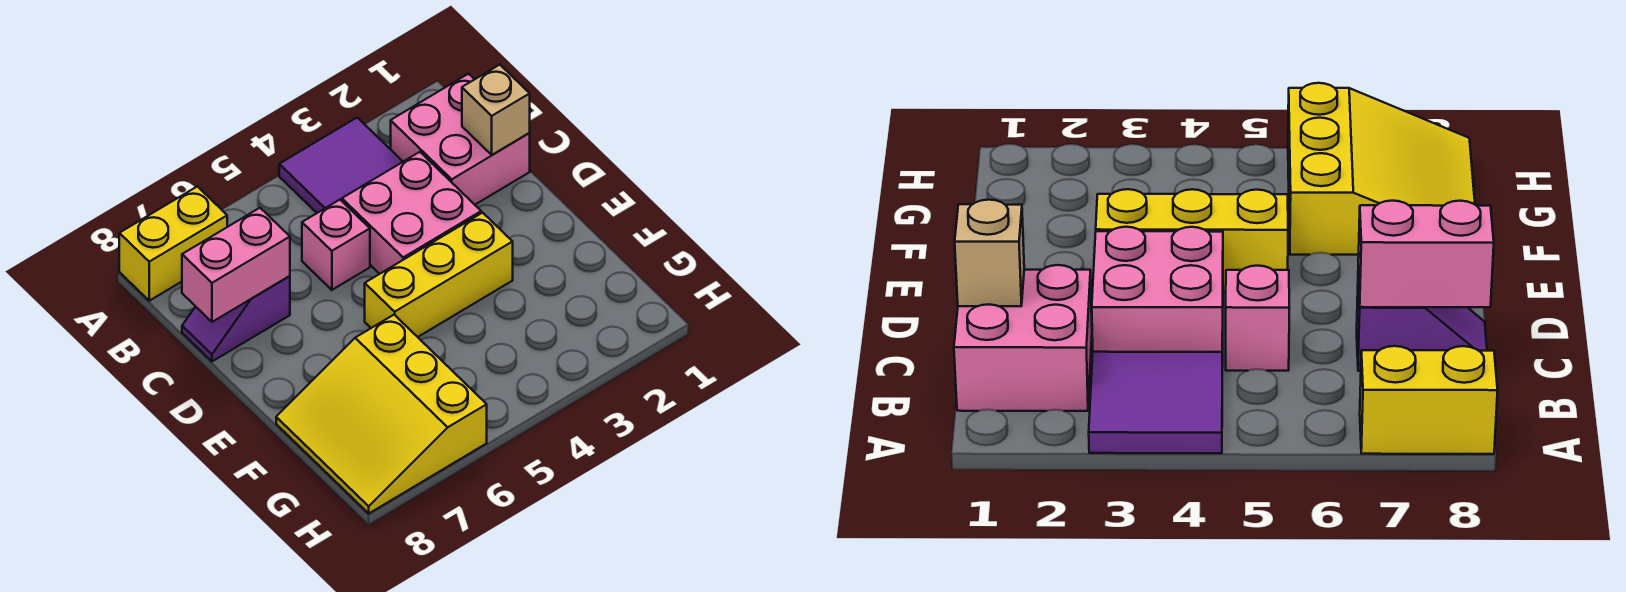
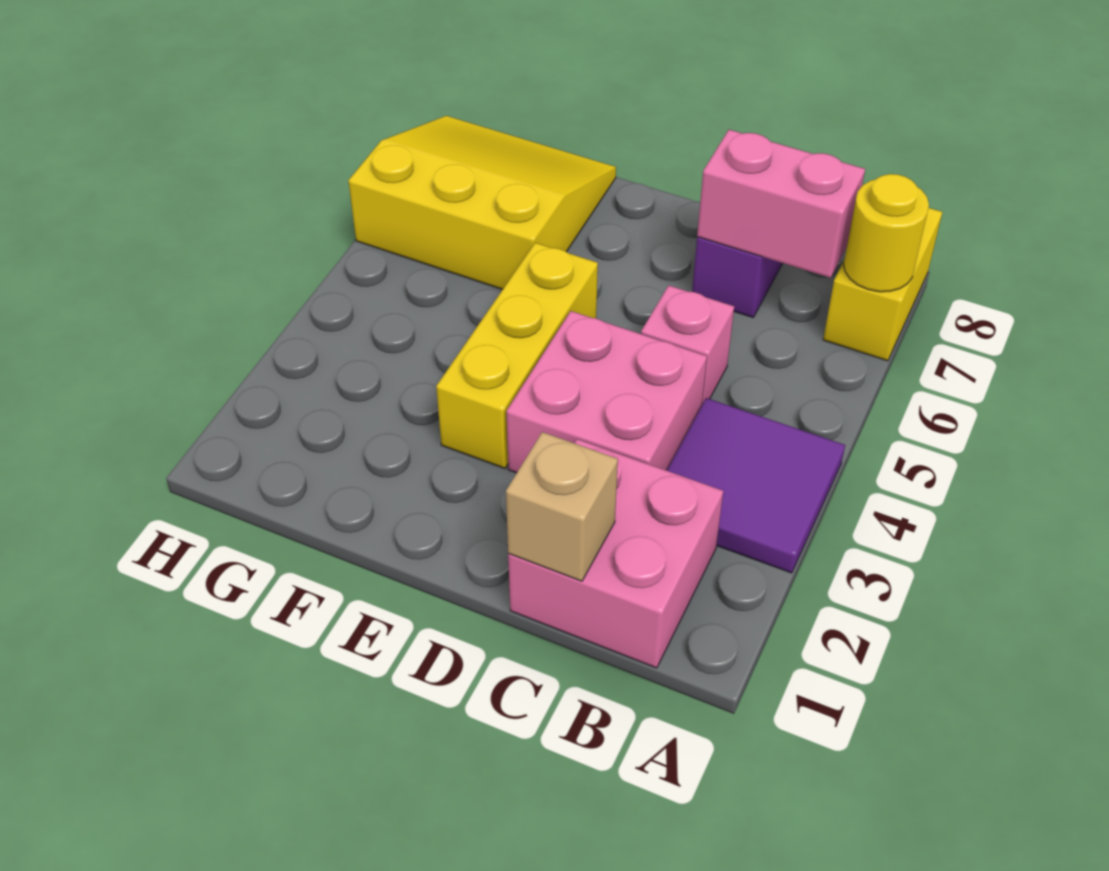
none -> yellow round brick A7 level 2
pink brick C7:C8 level 2 -> pink brick B7:C7 level 2

